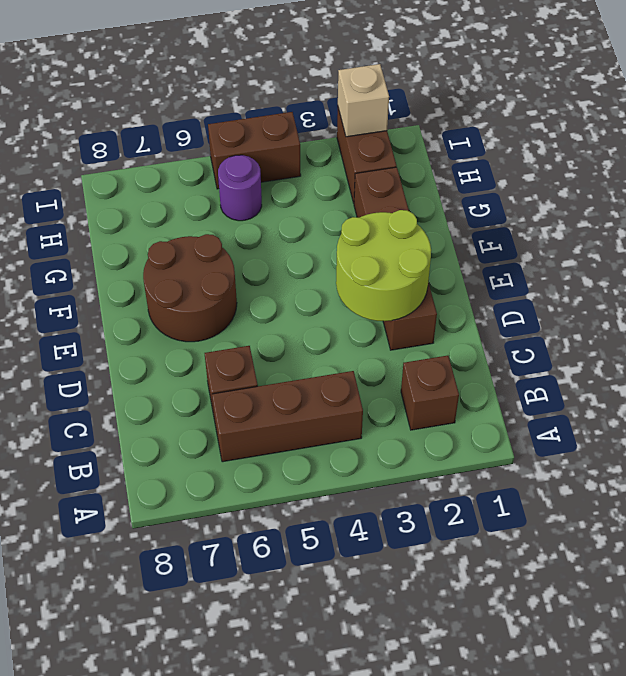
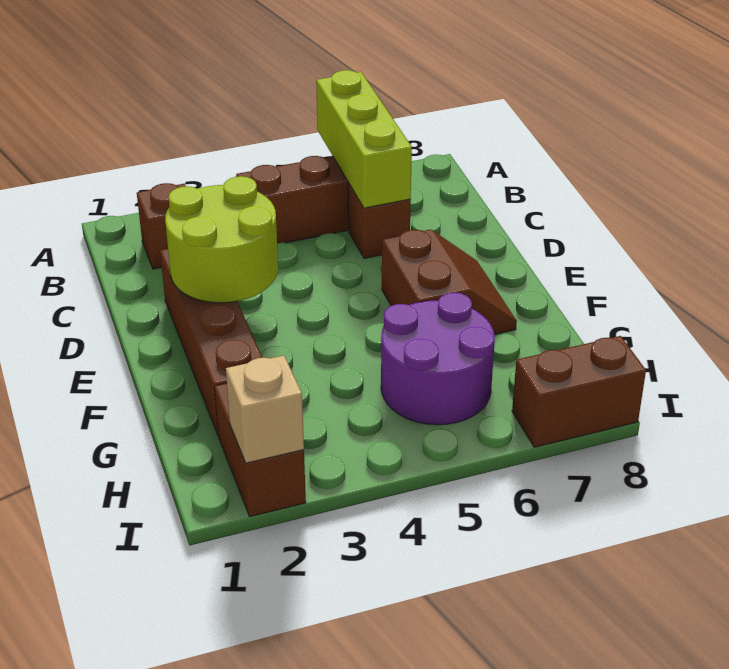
none -> lime brick A6:C6 level 2
brown round brick E6:F7 level 1 -> brown slope E6:F7 level 1 top 6
purple round brick H5 level 1 -> purple round brick G5:H6 level 1
brown brick I4:I5 level 1 -> brown brick I7:I8 level 1

